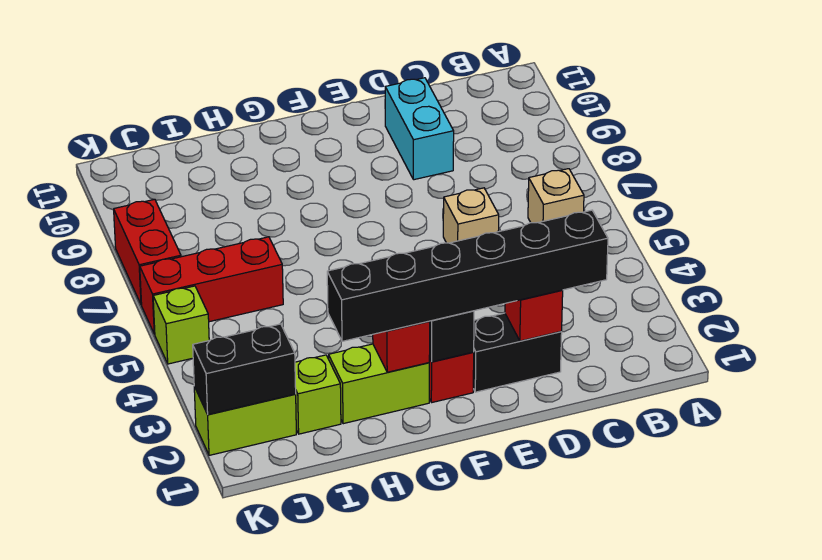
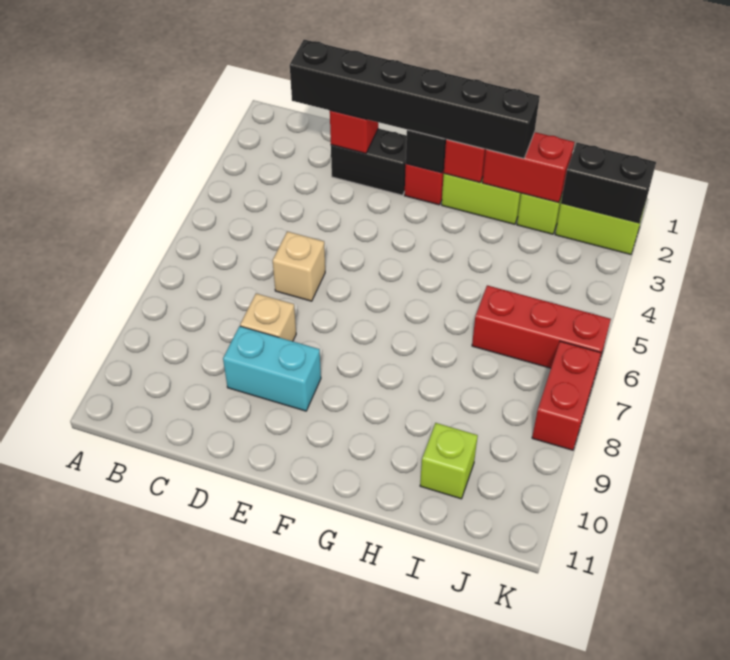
tan brick B6 level 1 -> tan brick D8 level 1
cyan brick D9:D10 level 1 -> cyan brick D9:E9 level 1
none -> red brick H2:I2 level 2
lime brick K5 level 1 -> lime brick I10 level 1

